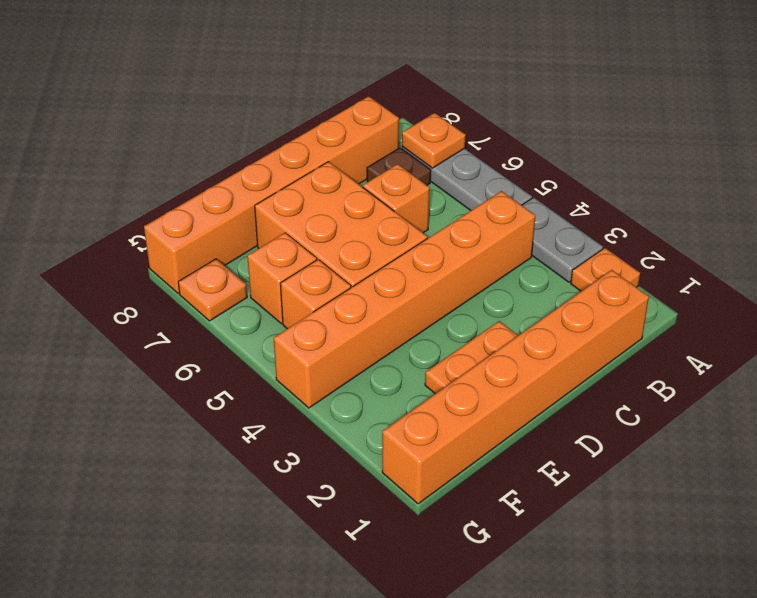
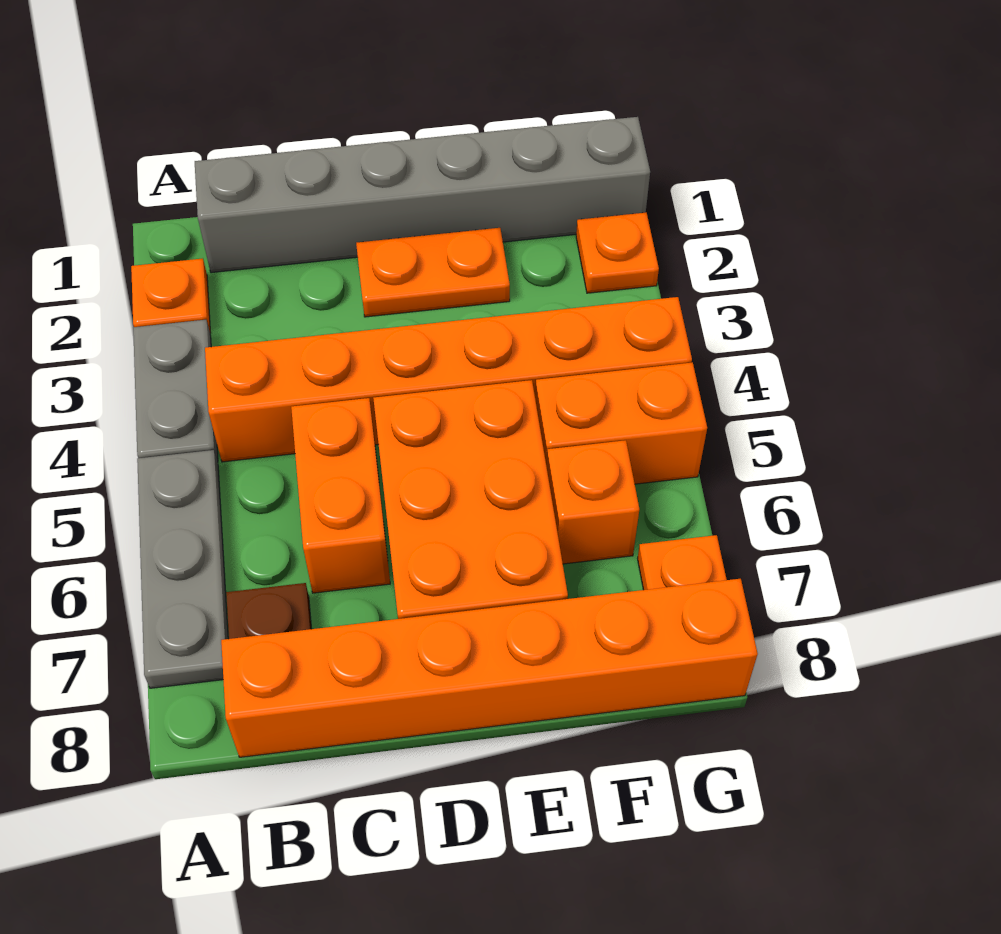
orange plate A7 level 2 -> orange plate G2 level 1
orange brick B1:G1 level 1 -> grey brick B1:G1 level 1
orange brick C6 level 1 -> orange brick C5:C6 level 1
orange brick F5 level 1 -> orange brick F5:G5 level 1

